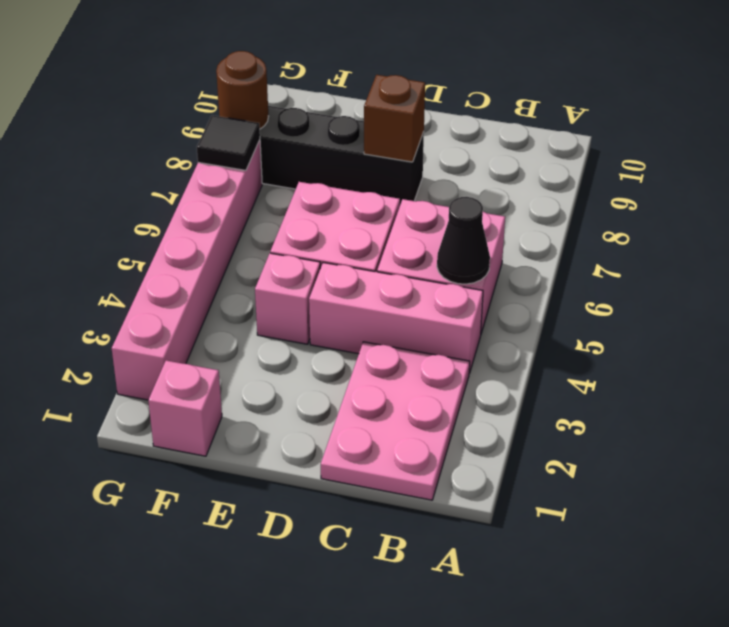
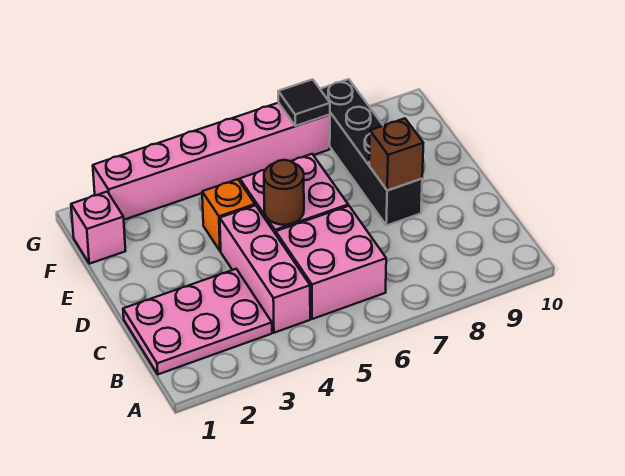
black cone B5 level 2 -> none
pink brick E4 level 1 -> orange brick E4 level 1
brown round brick G8 level 2 -> brown round brick D5 level 2

